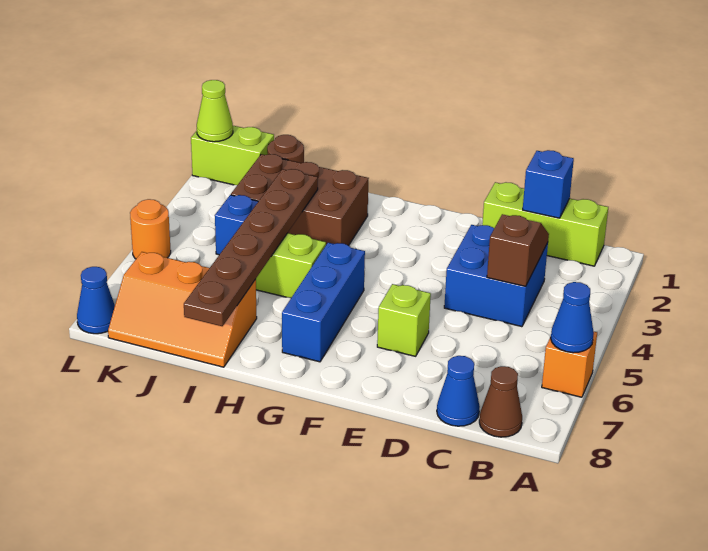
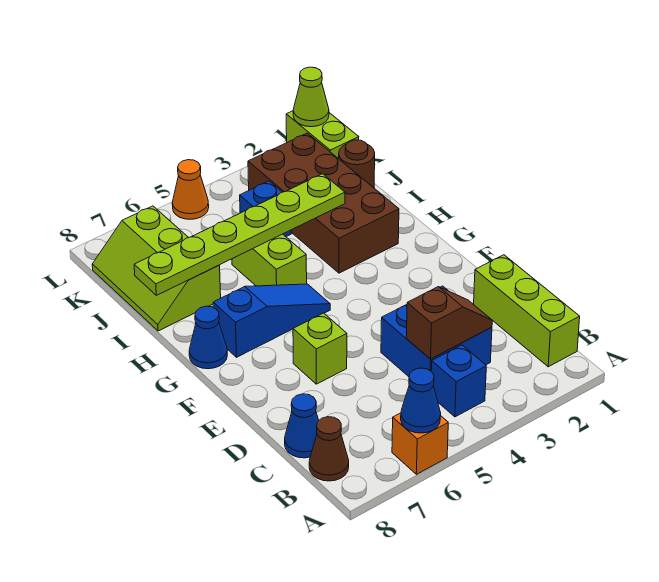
blue brick C1 level 2 -> blue brick B4 level 1
blue brick G5:G7 level 1 -> blue slope G5:G7 level 1 top 7
brown brick H2:J3 level 1 -> brown brick H2:K3 level 1
brown plate I3:I8 level 2 -> lime plate I3:I8 level 2
orange slope I7:K8 level 1 top 7 -> lime slope I7:K8 level 1 top 7
orange round brick L5 level 1 -> orange cone L5 level 1
blue cone L8 level 1 -> blue cone G8 level 1

